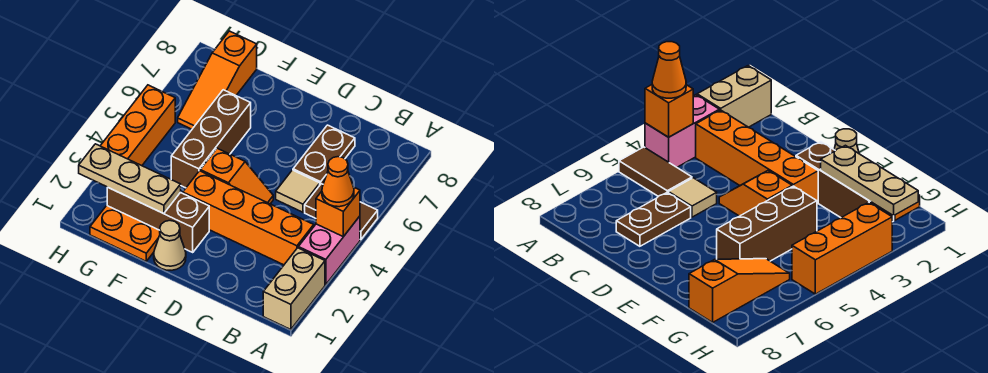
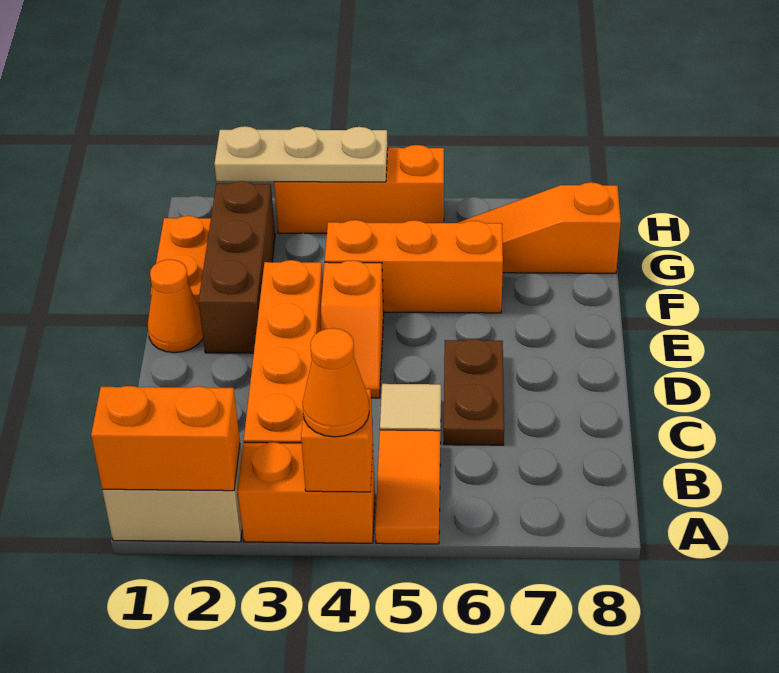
none -> orange brick A1:A2 level 2
pink brick A3:A4 level 1 -> orange brick A3:A4 level 1
brown tile A5:B5 level 1 -> orange tile A5:B5 level 1
brown plate C6:C7 level 1 -> brown plate C6:D6 level 1
tan cone E1 level 1 -> orange cone E1 level 1
tan plate F2:H2 level 2 -> tan plate H2:H4 level 2
brown brick F4:F6 level 1 -> orange brick F4:F6 level 1

